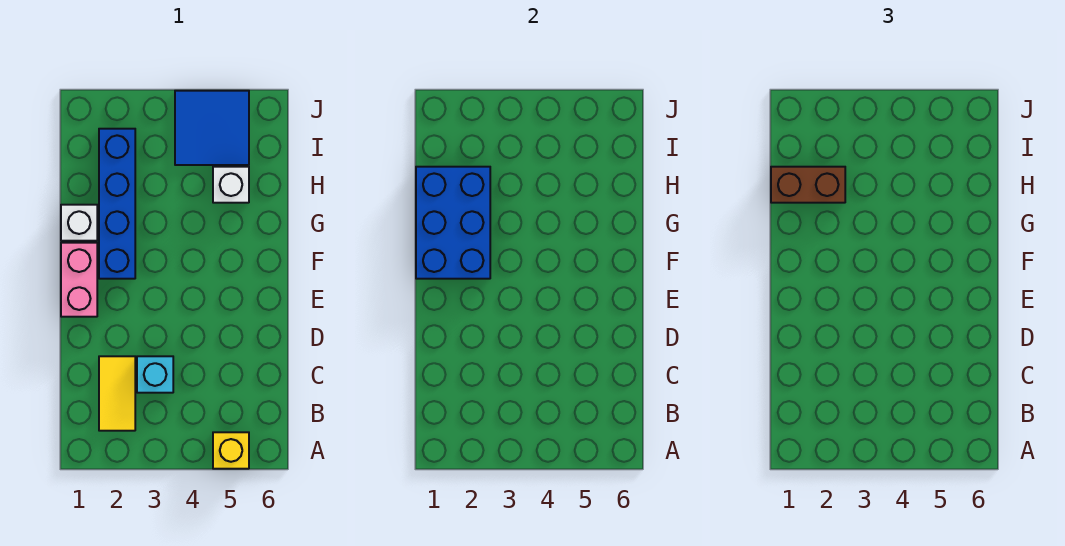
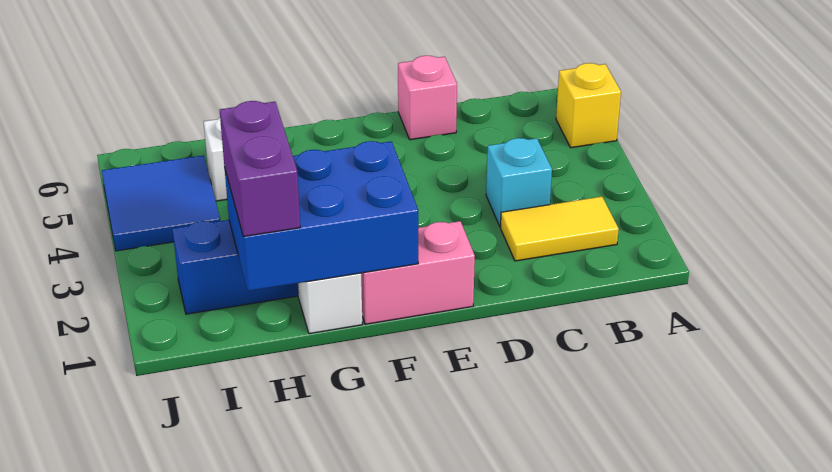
none -> pink brick D6 level 1
brown brick H1:H2 level 3 -> purple brick H1:H2 level 3

